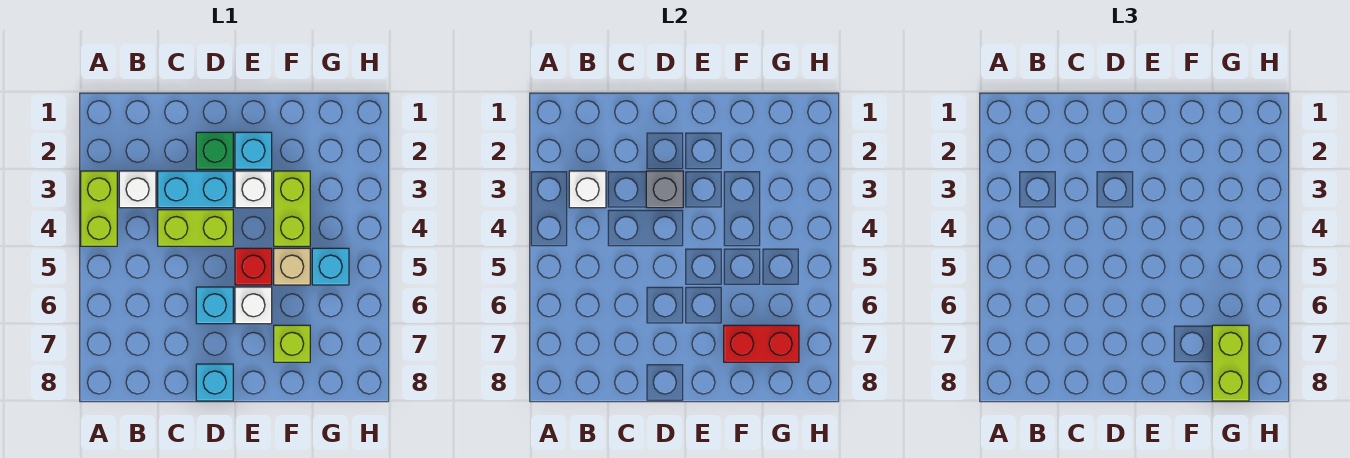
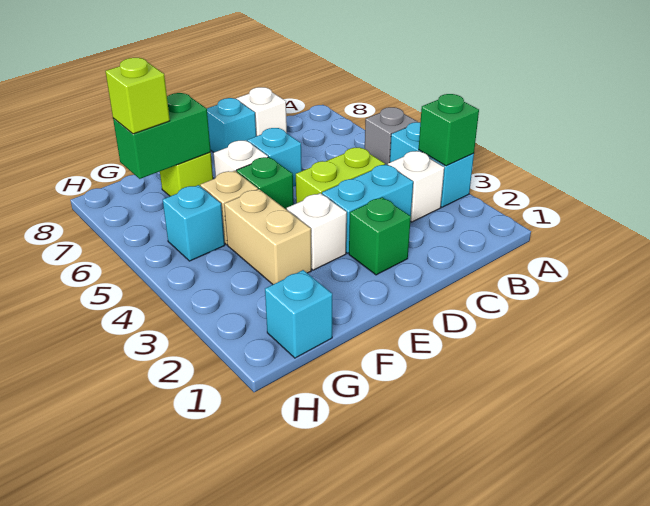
lime brick A3:A4 level 1 -> cyan brick A3:A4 level 1
none -> green brick A3 level 2
white brick B3 level 2 -> white brick C8 level 1
grey brick D3 level 2 -> grey brick A5 level 1
cyan brick E2 level 1 -> cyan brick G1 level 1
red brick E5 level 1 -> green brick E5 level 1
lime brick F3:F4 level 1 -> tan brick F3:F4 level 1
red brick F7:G7 level 2 -> green brick F7:G7 level 2
lime brick G7:G8 level 3 -> lime brick G7 level 3

